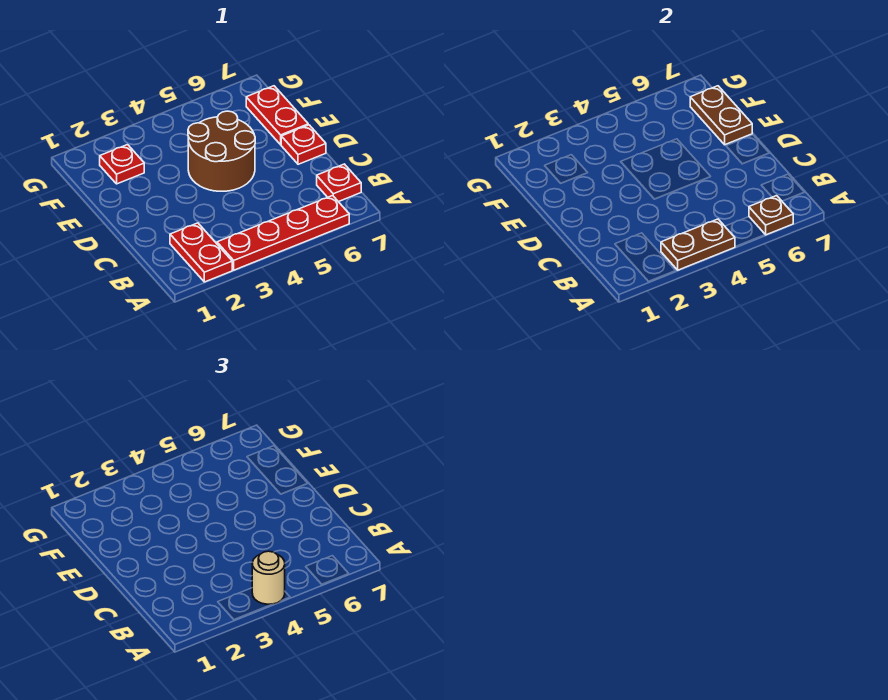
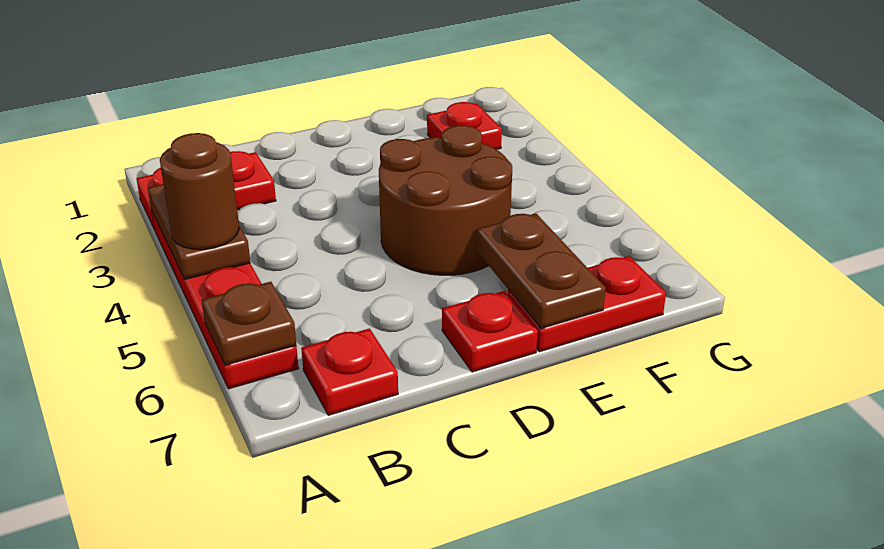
tan round brick A4 level 3 -> brown round brick A4 level 3
brown plate E7:F7 level 2 -> brown plate E6:E7 level 2

